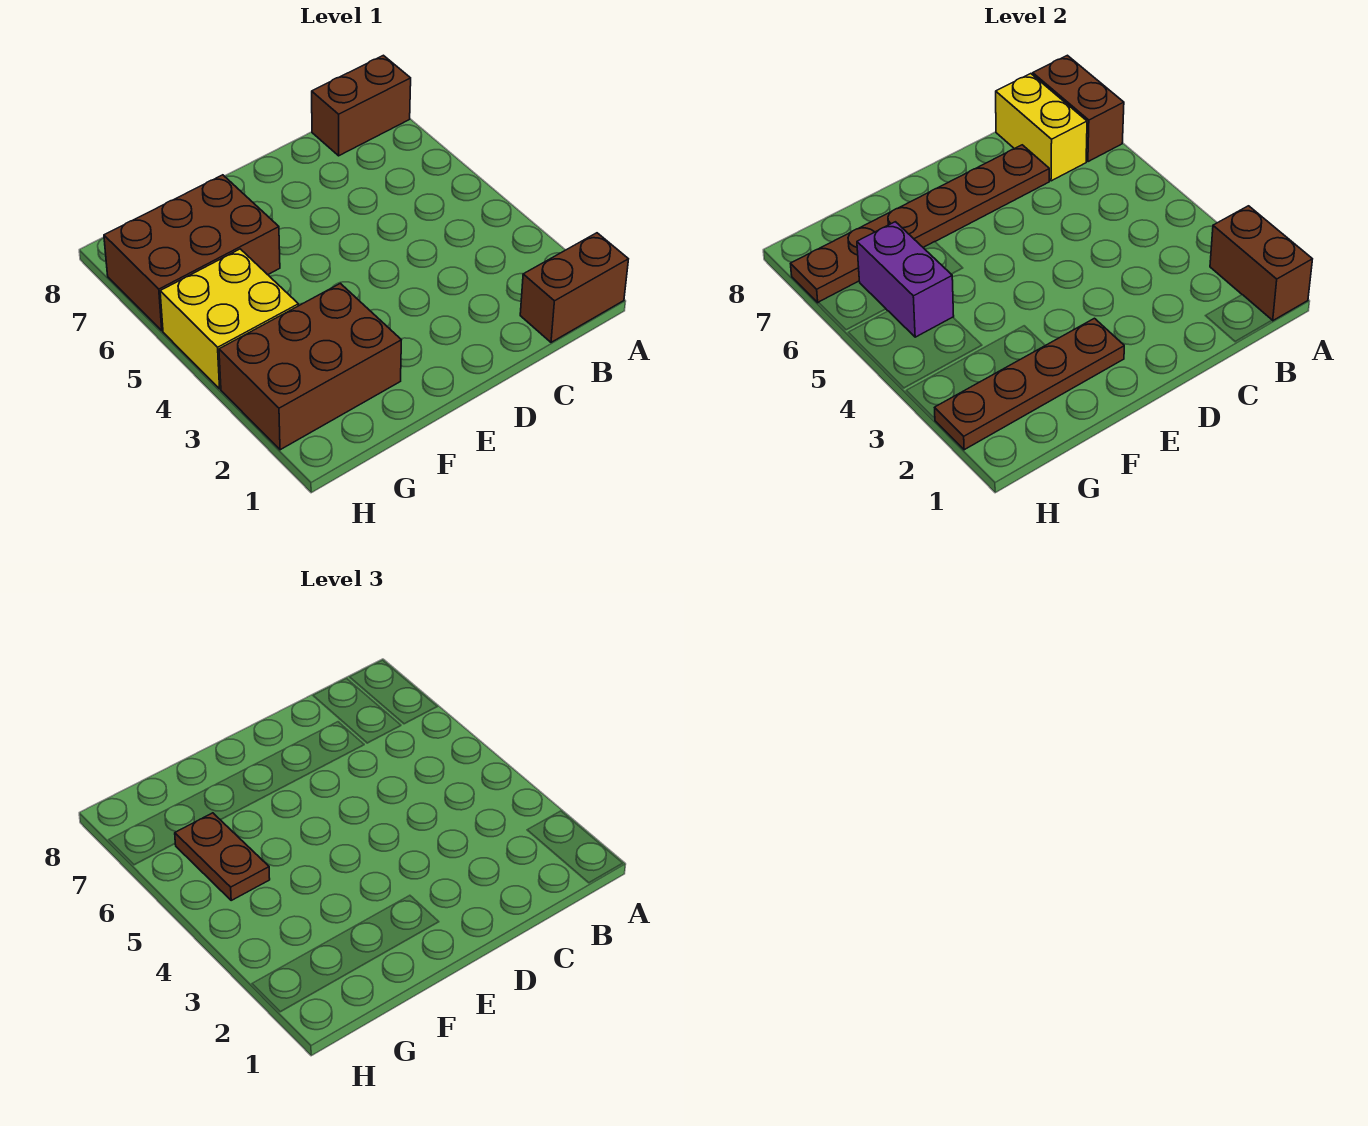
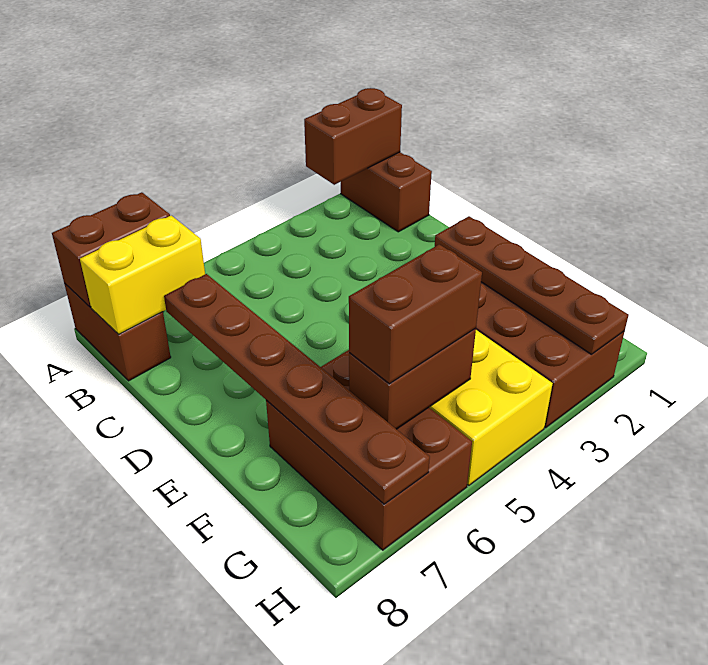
purple brick G5:G6 level 2 -> brown brick G5:G6 level 2
brown plate G5:G6 level 3 -> brown brick G5:G6 level 3

